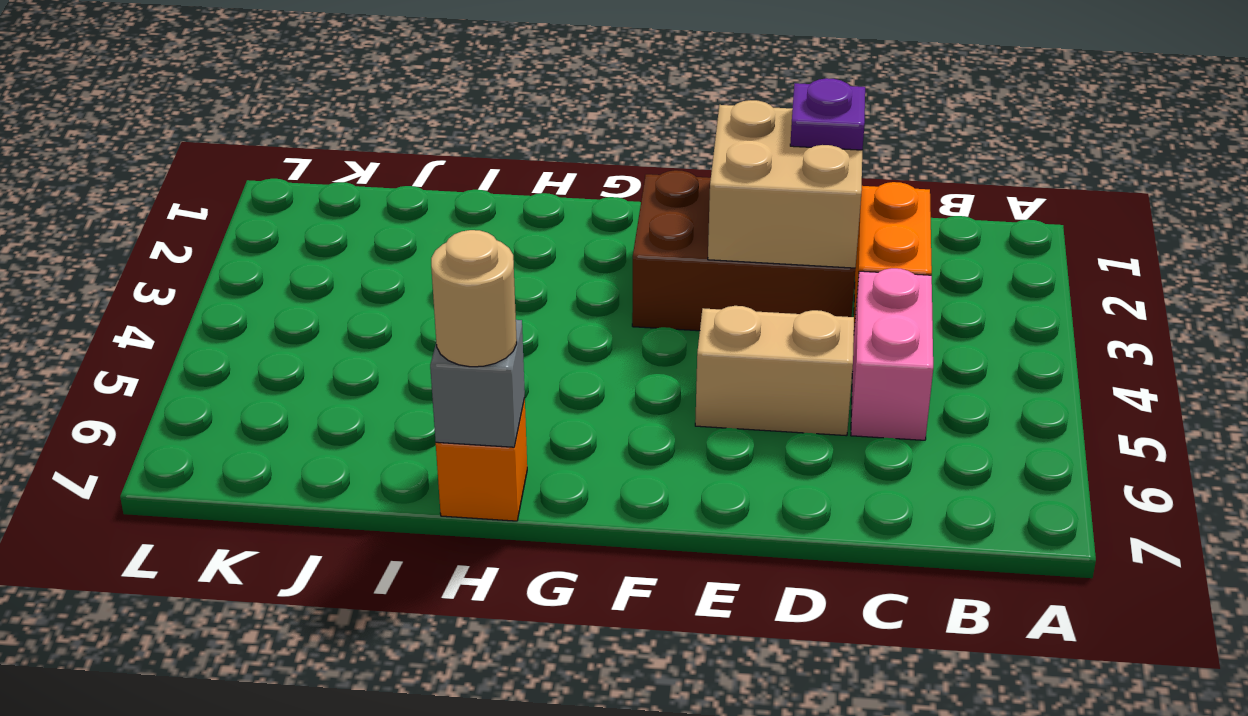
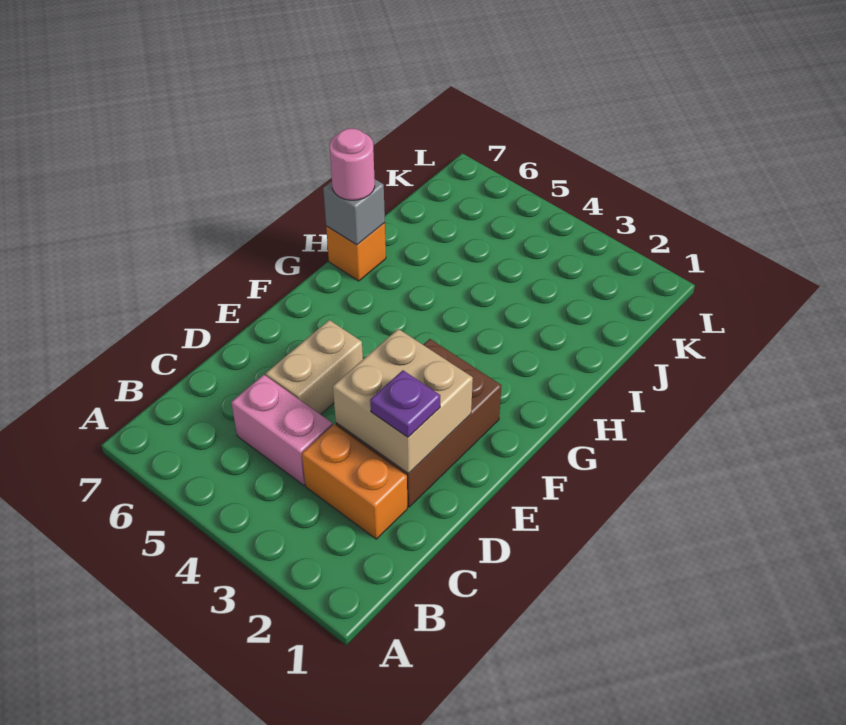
tan round brick H7 level 3 -> pink round brick H7 level 3

